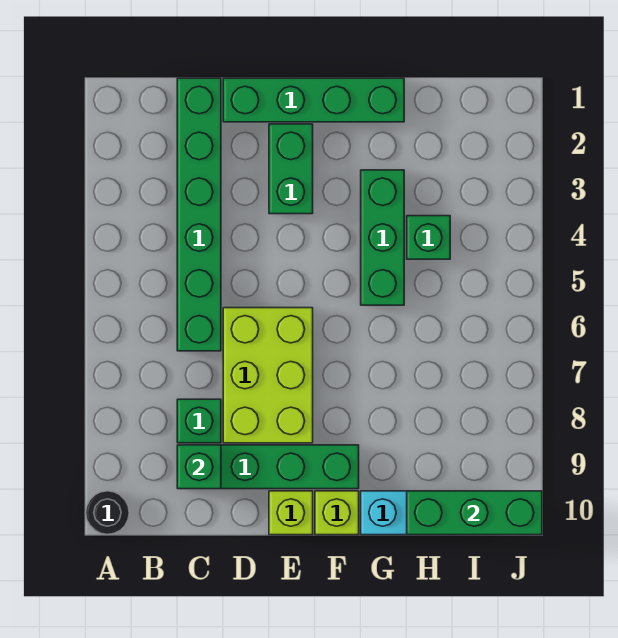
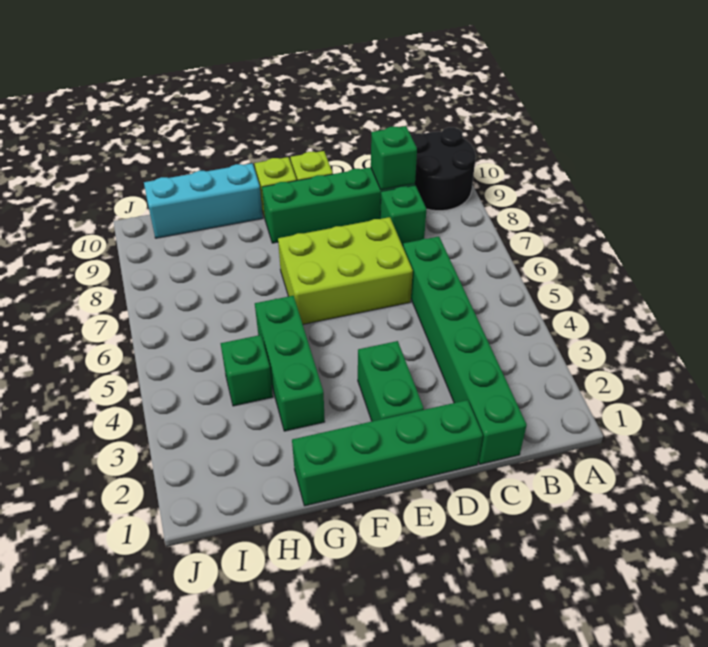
black round brick A10 level 1 -> black round brick A9:B10 level 1
lime brick D6:E8 level 1 -> lime brick D6:F7 level 1
green brick H10:J10 level 2 -> none

